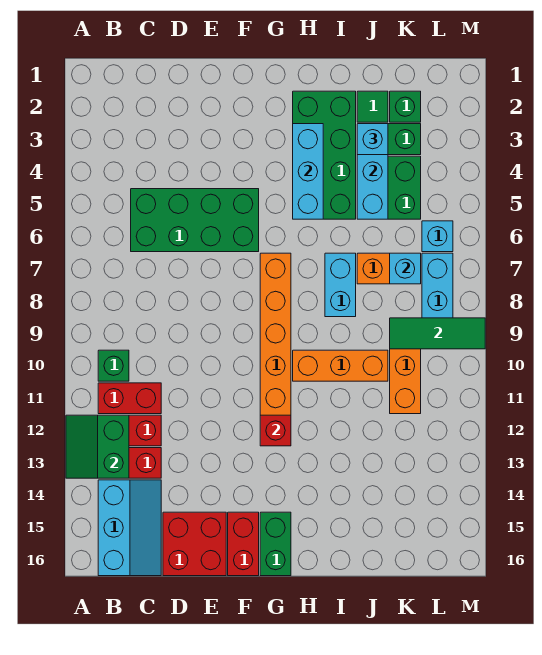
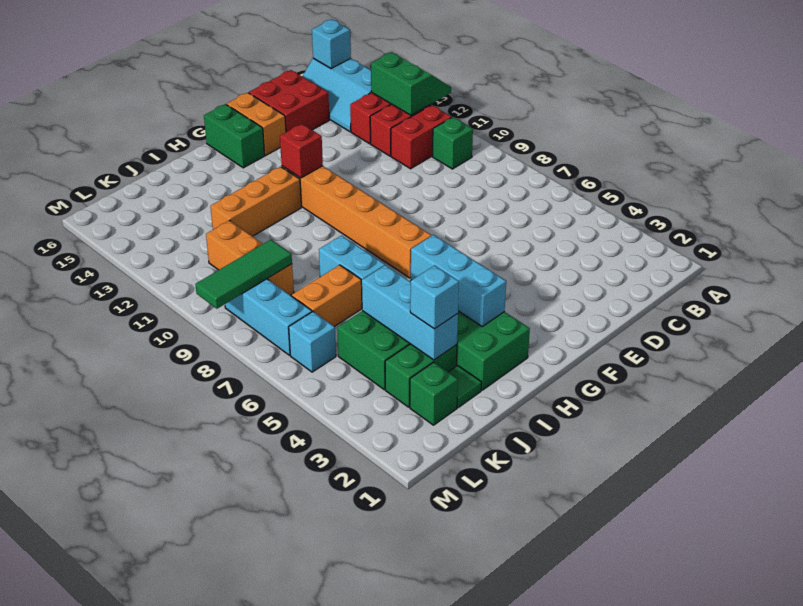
green brick C5:F6 level 1 -> none
red brick F15:F16 level 1 -> orange brick F15:F16 level 1
orange brick H10:J10 level 1 -> orange brick H12:J12 level 1
cyan brick K7 level 2 -> cyan brick B16 level 2

